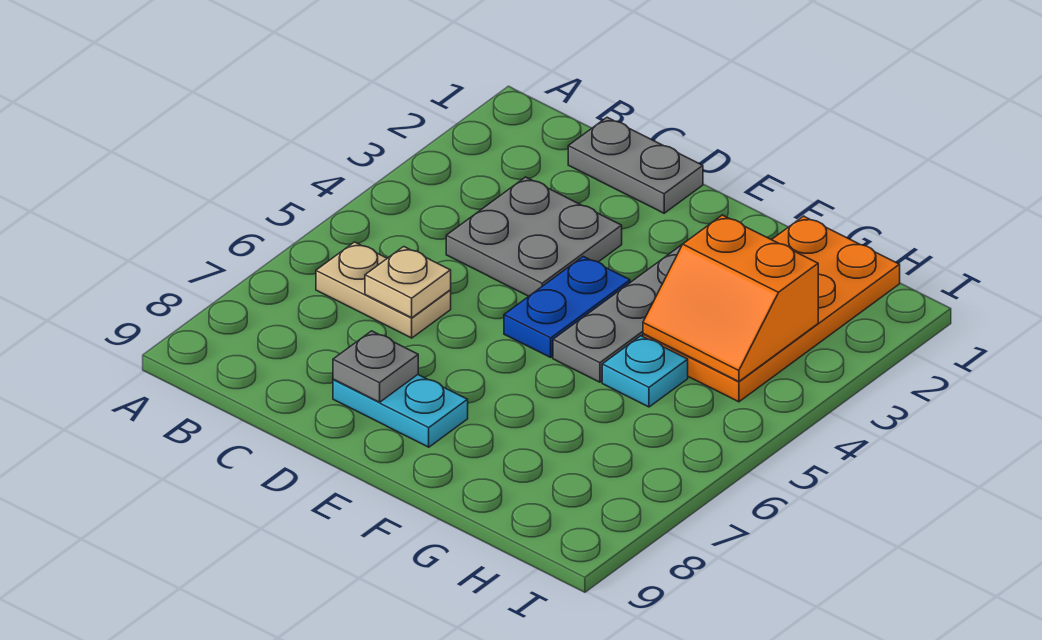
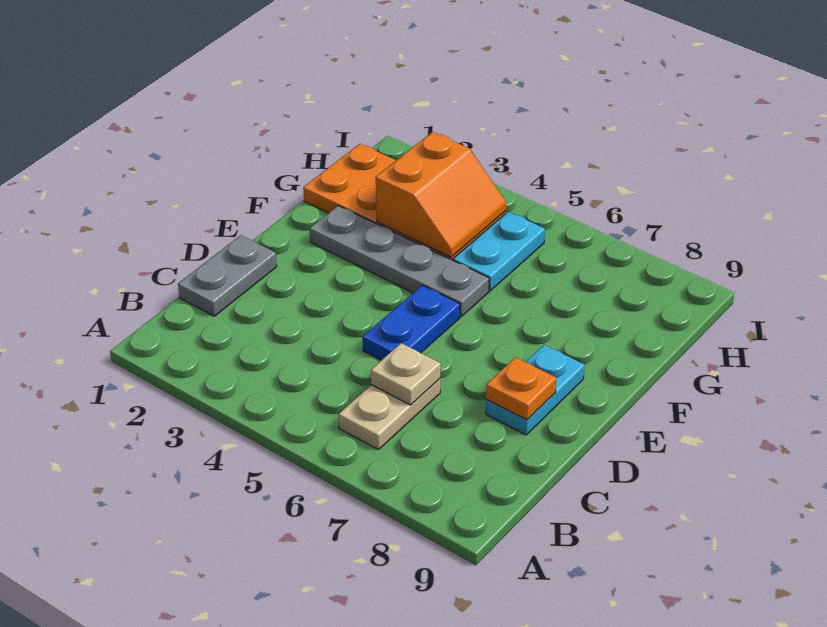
grey plate C3:D4 level 1 -> none
grey plate D8 level 2 -> orange plate D8 level 2
blue plate E4:E5 level 1 -> blue plate D5:E5 level 1
cyan plate G5 level 1 -> cyan plate G5:H5 level 1

